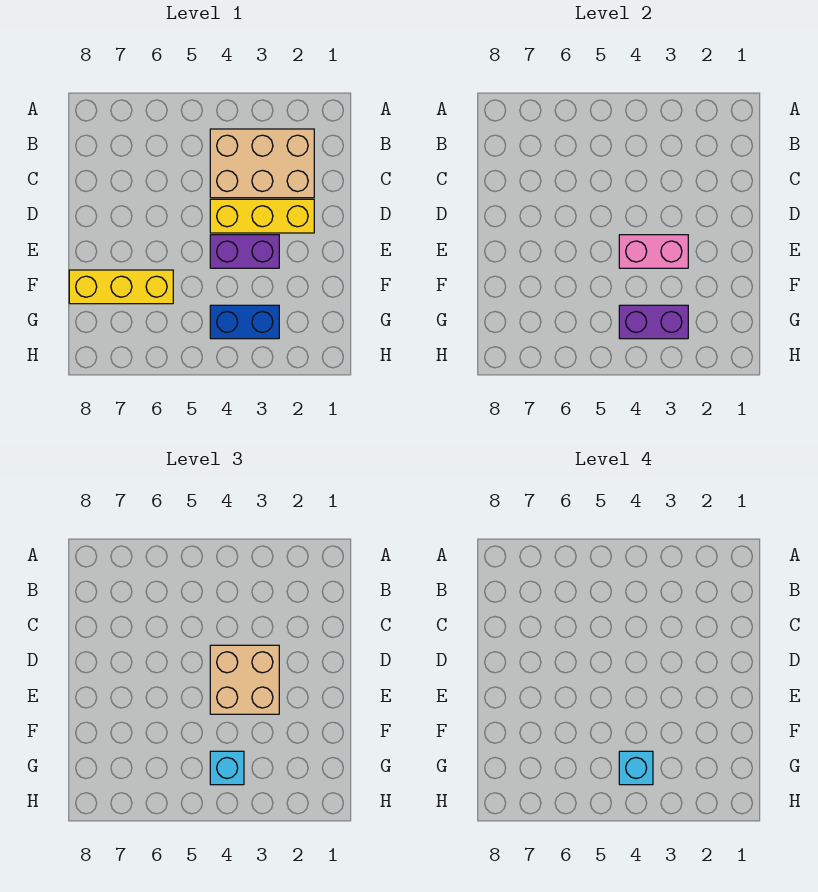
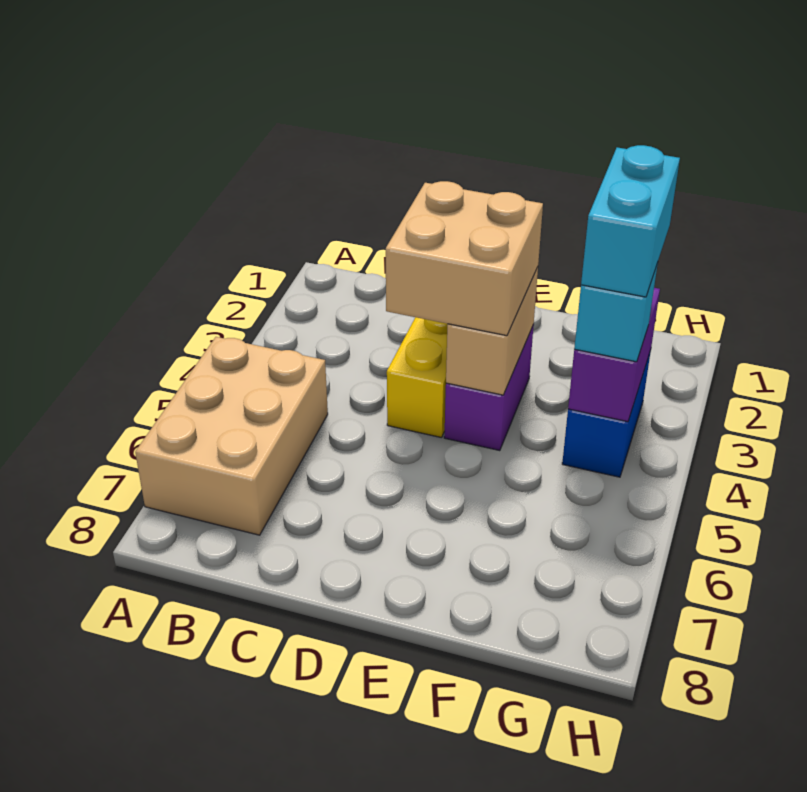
tan brick B2:C4 level 1 -> tan brick A5:B7 level 1
pink brick E3:E4 level 2 -> tan brick E3:E4 level 2
yellow brick F6:F8 level 1 -> none
cyan brick G4 level 4 -> cyan brick G3:G4 level 4

